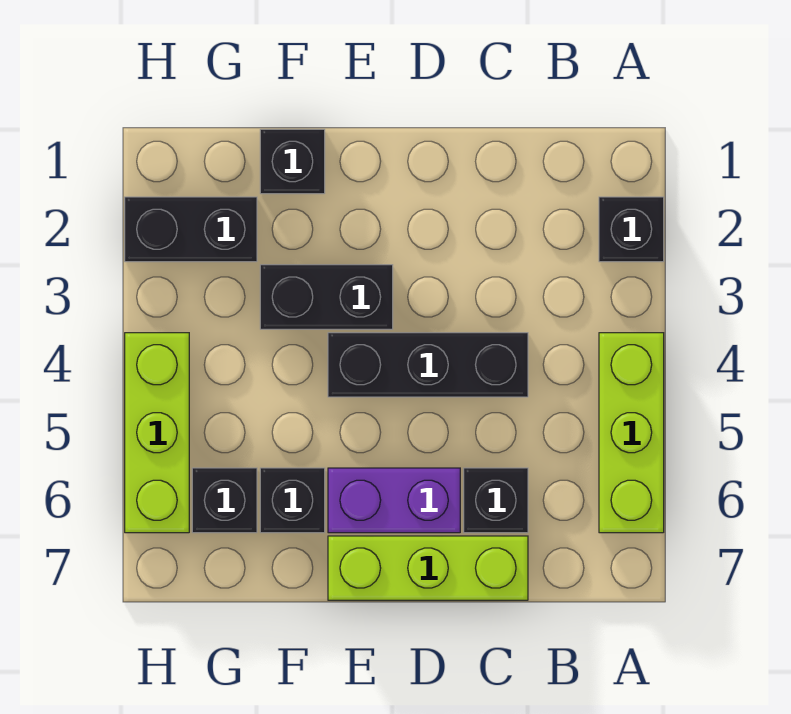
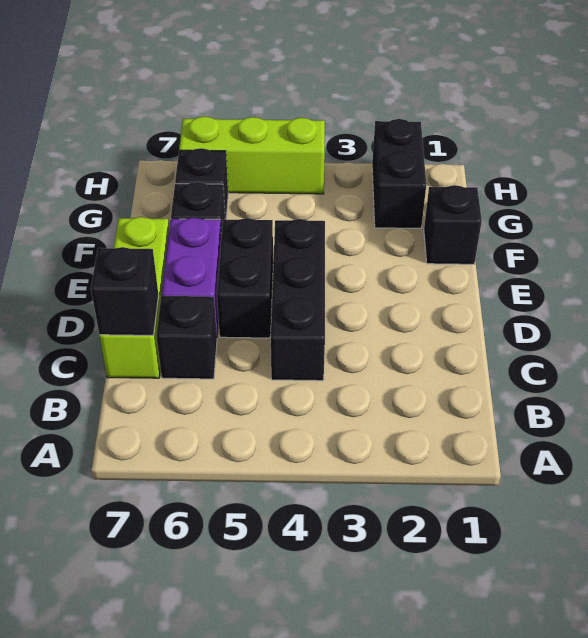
black brick A2 level 1 -> black brick C7 level 2
lime brick A4:A6 level 1 -> none
black brick E3:F3 level 1 -> black brick D5:E5 level 1

